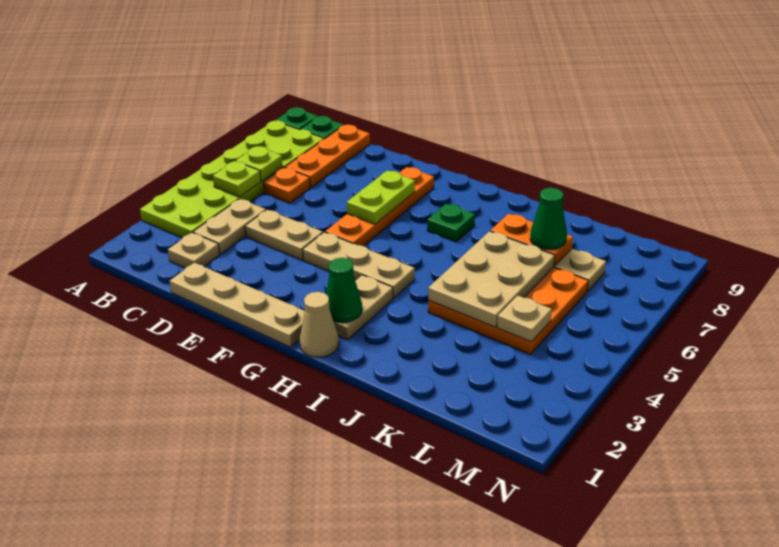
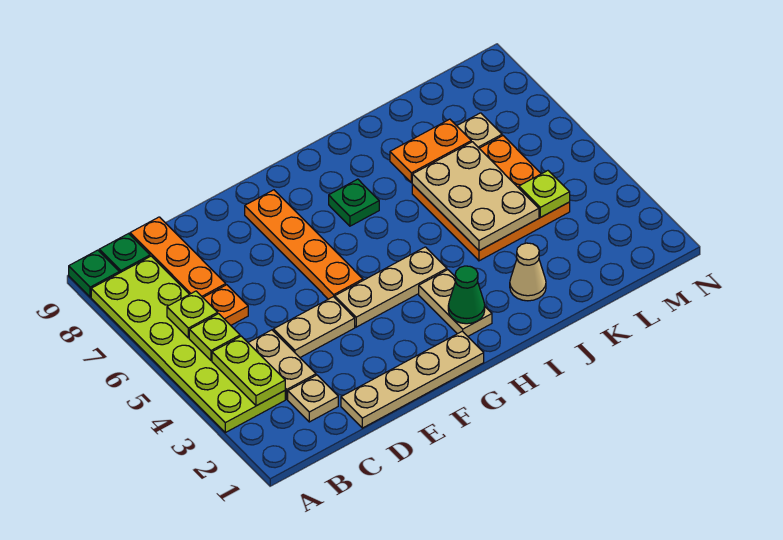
lime plate F6:F7 level 2 -> lime plate B3:B4 level 2
tan cone H1 level 1 -> tan cone J2 level 1
green cone K7 level 3 -> none
tan plate L4 level 2 -> lime plate L4 level 2

